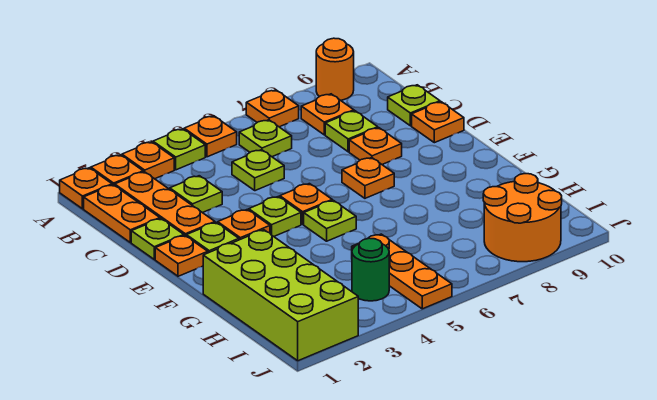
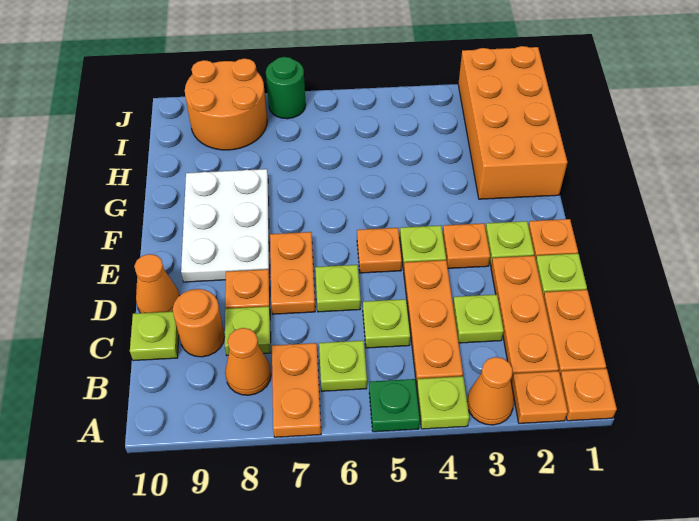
orange plate A3 level 1 -> orange cone A3 level 1
orange plate A5 level 1 -> green plate A5 level 1
orange plate A7 level 1 -> orange plate A7:B7 level 1
orange round brick A9 level 1 -> orange round brick C9 level 1
orange plate B8 level 1 -> orange cone B8 level 1
orange plate D10 level 1 -> orange cone D10 level 1
orange plate E7 level 1 -> orange plate D7:E7 level 1
none -> white plate E8:G9 level 1
lime plate F5 level 1 -> lime plate D6 level 1
lime brick G1:J2 level 1 -> orange brick G1:J2 level 1
orange plate H5:J5 level 1 -> orange plate B4:D4 level 1
green round brick I4 level 1 -> green round brick J7 level 1

